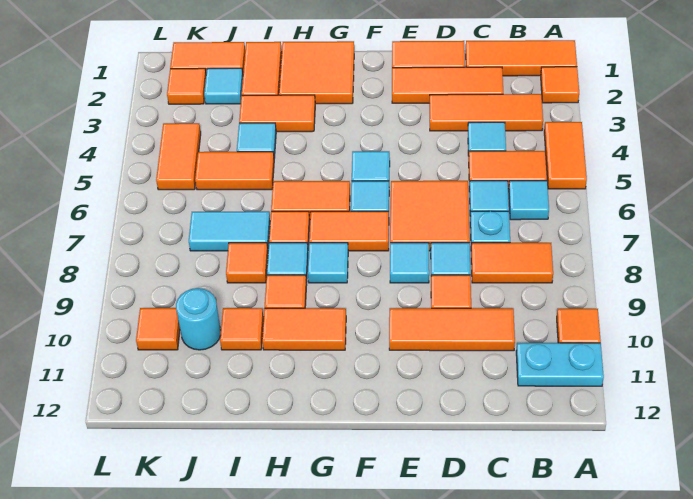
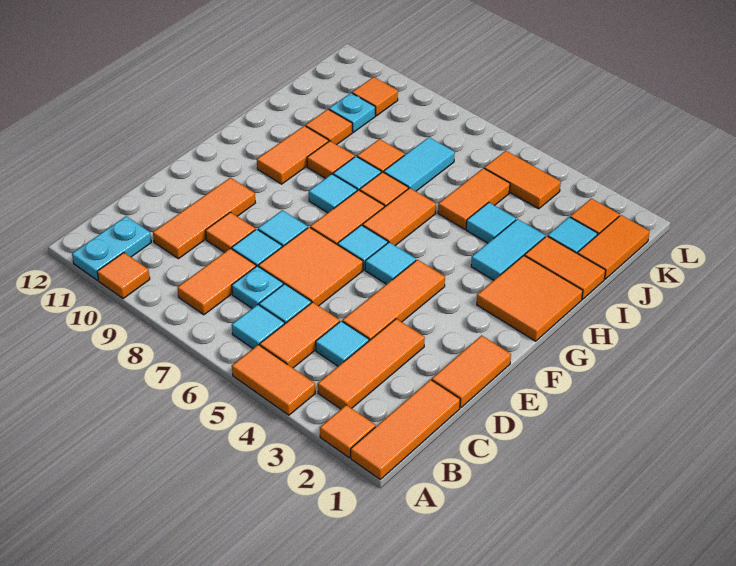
orange tile C2:E2 level 1 -> orange tile D4:F4 level 1
orange tile H3:I3 level 1 -> cyan tile H3:I3 level 1
cyan round brick J10 level 1 -> cyan plate J10 level 1

